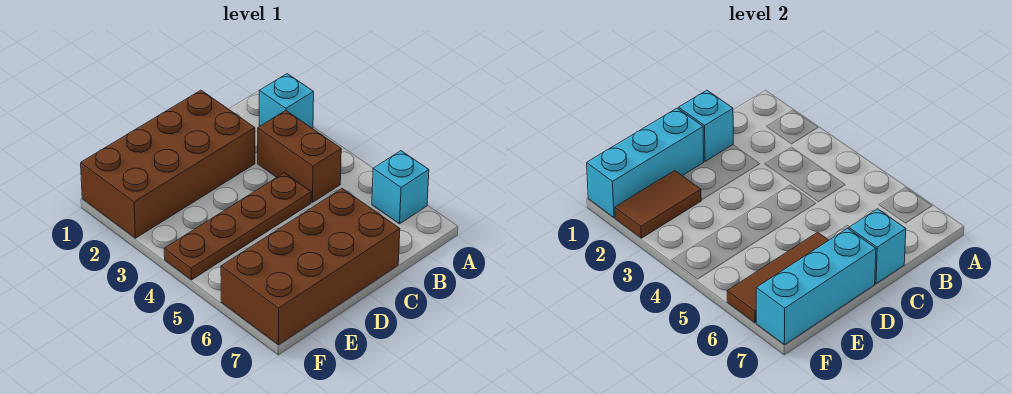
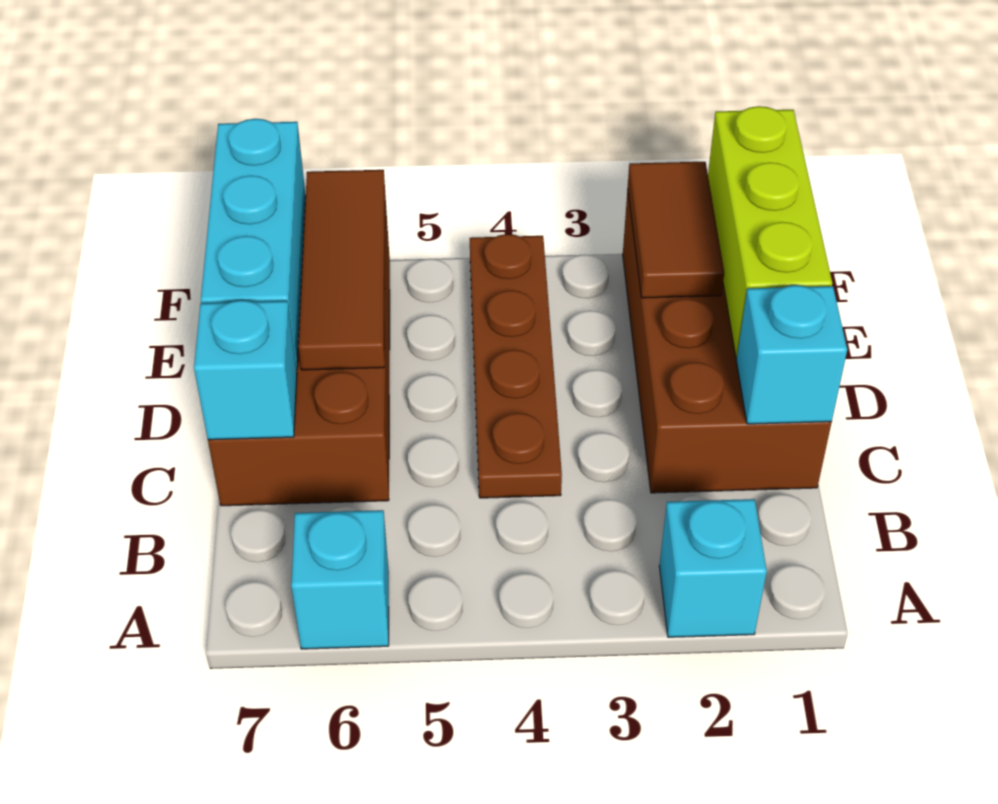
brown brick B3:B4 level 1 -> none
cyan brick D1:F1 level 2 -> lime brick D1:F1 level 2

